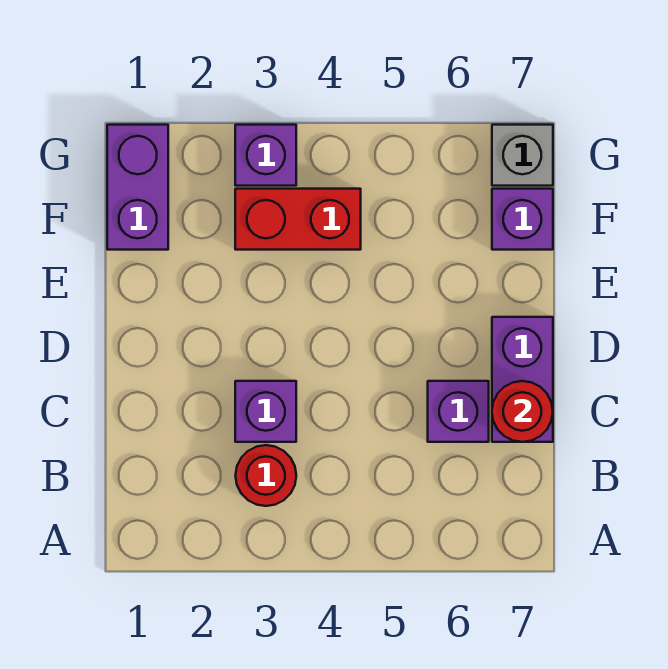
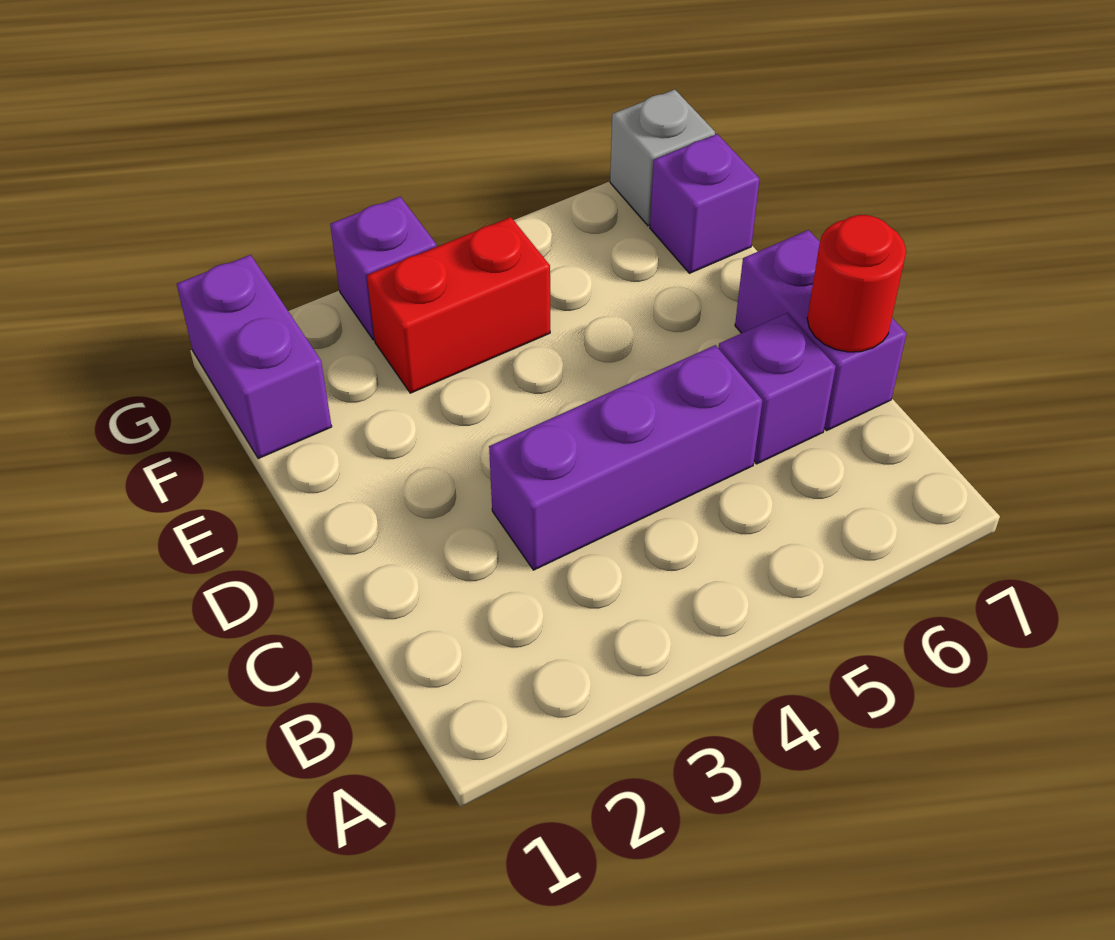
red round brick B3 level 1 -> none
purple brick C3 level 1 -> purple brick C3:C5 level 1

